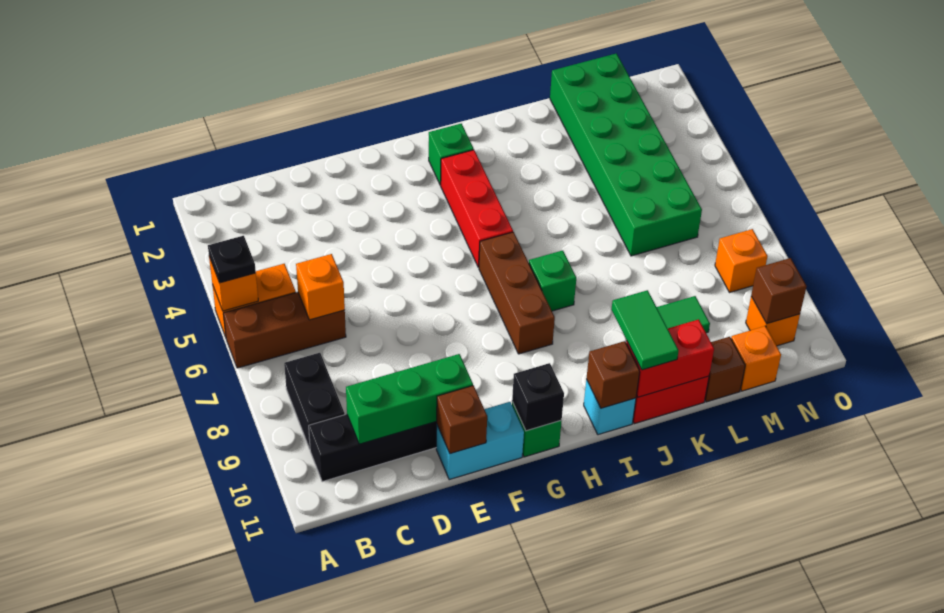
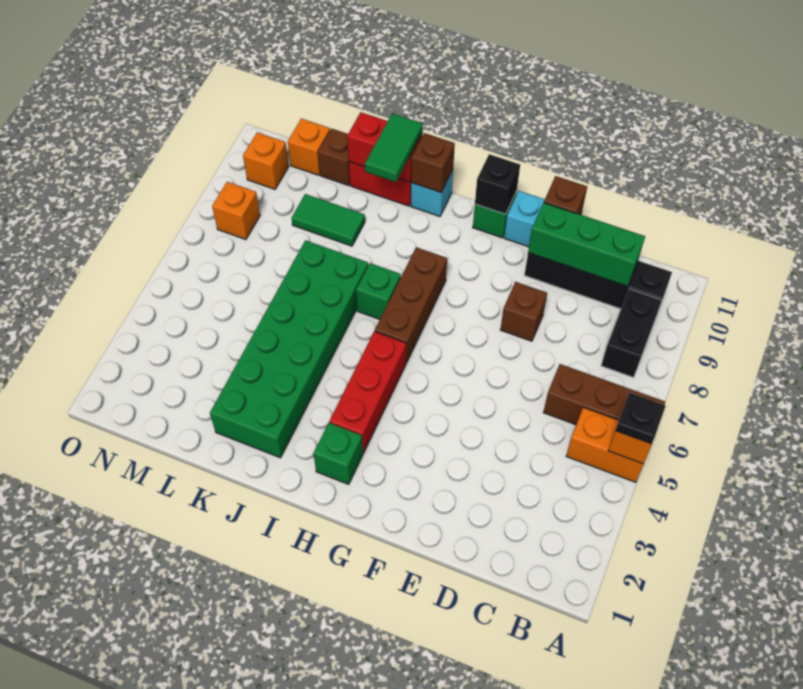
orange brick C6 level 2 -> none
green brick L1:M6 level 1 -> green brick J2:K7 level 1
brown brick N10 level 2 -> brown brick E8 level 1

